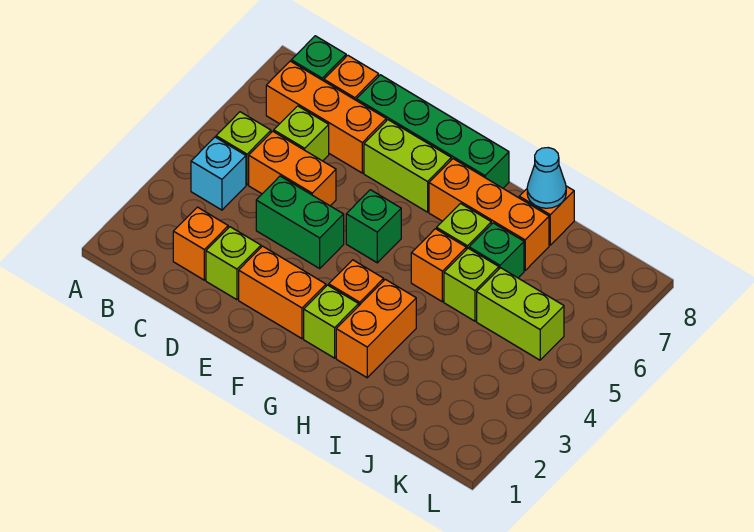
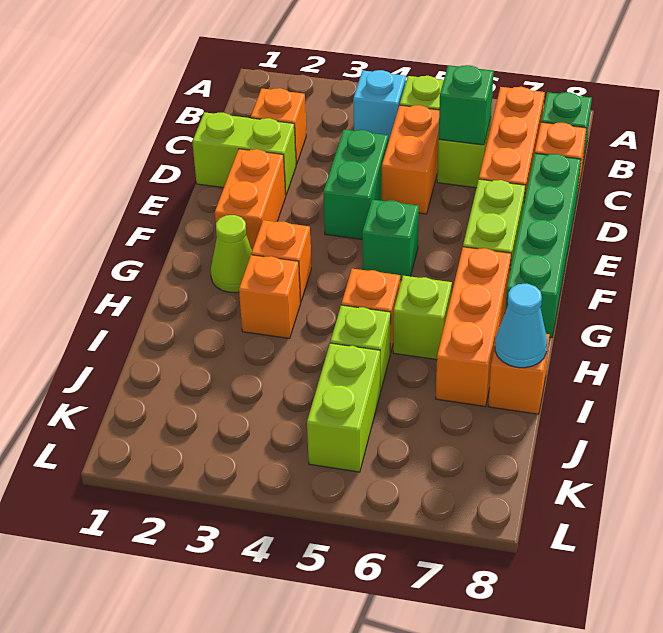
lime brick D2 level 1 -> lime brick D1:D2 level 1
lime brick G2 level 1 -> lime cone G2 level 1
orange brick H2:H3 level 1 -> orange brick H3 level 1
green brick I6 level 1 -> green brick C6 level 2

